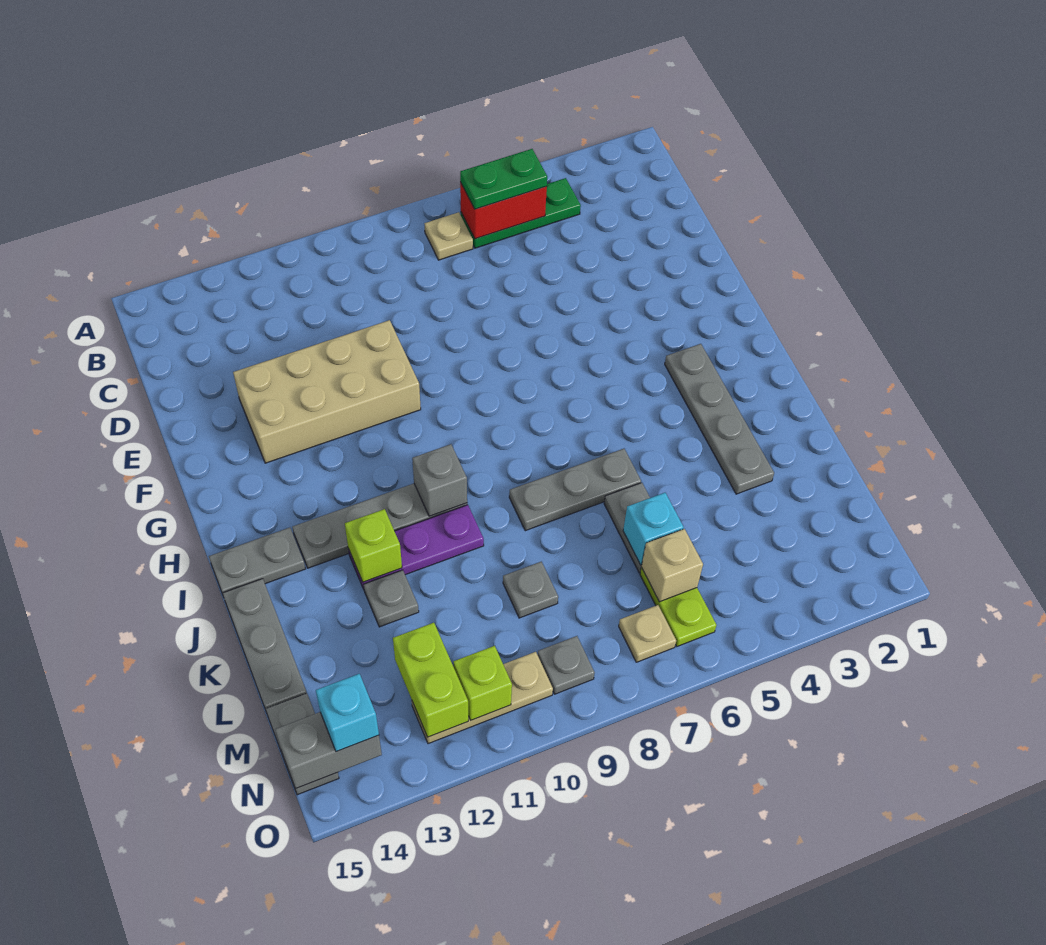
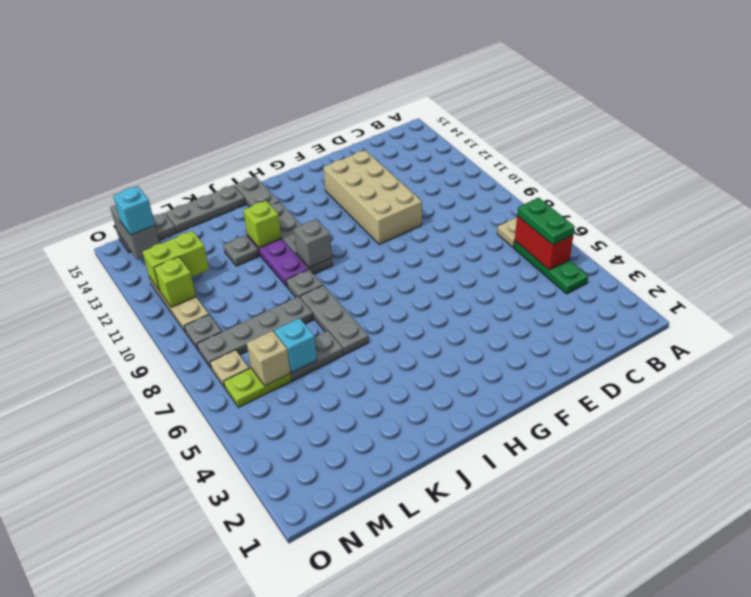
grey plate H3:K3 level 1 -> grey plate K8:N8 level 1
grey plate L9 level 1 -> grey plate J9 level 1

